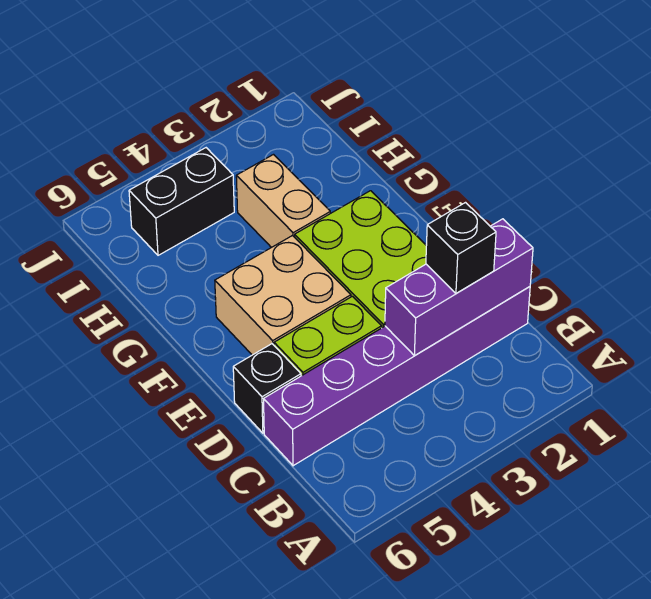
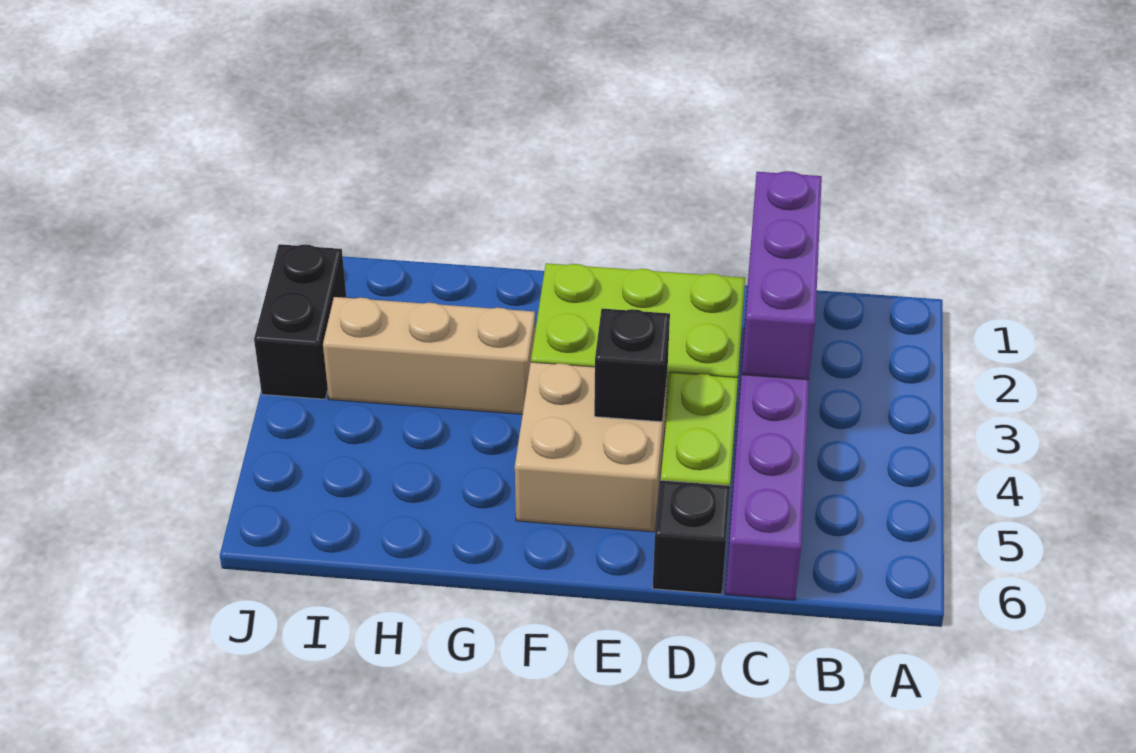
black brick C2 level 3 -> black brick E4 level 2
tan brick G3:H3 level 1 -> tan brick G3:I3 level 1
black brick I4:I5 level 1 -> black brick J2:J3 level 1

